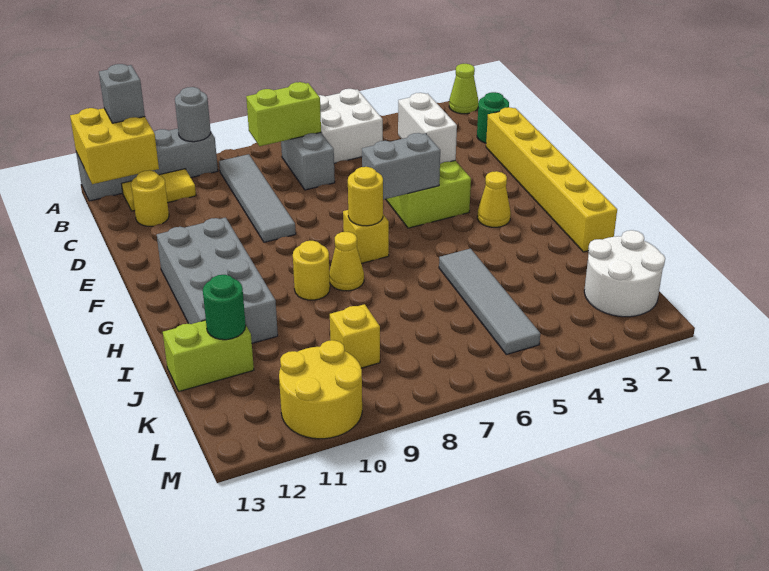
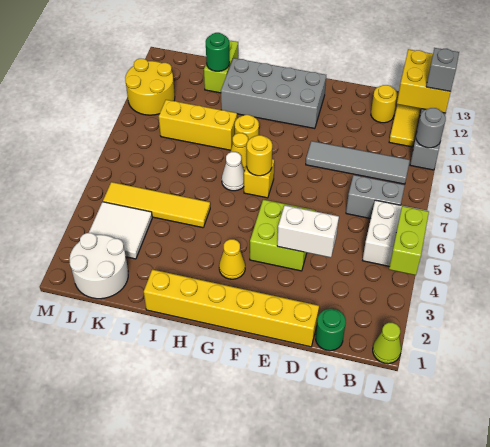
lime brick B7:B8 level 2 -> lime brick A4:A5 level 2
grey brick F5:F6 level 2 -> none
none -> white cone H7 level 1
grey tile I5:L5 level 1 -> yellow tile I5:L5 level 1
none -> white tile K3:L4 level 1
yellow brick K9 level 1 -> yellow brick I9:K9 level 1

